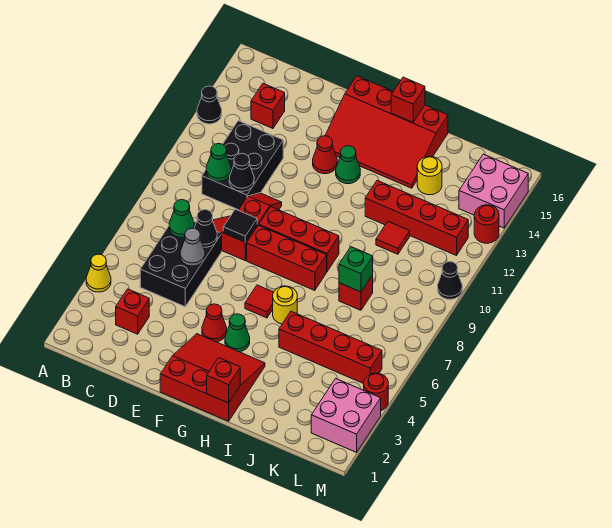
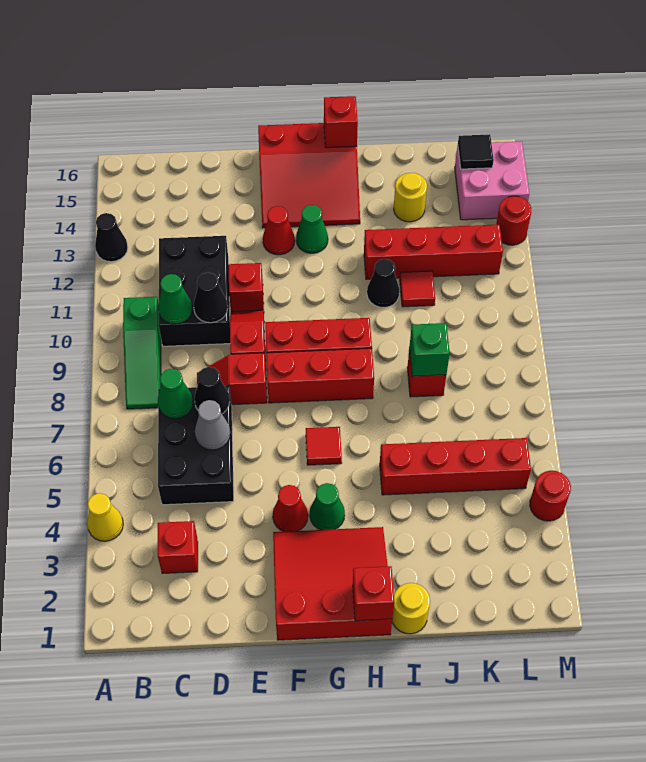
none -> green slope B8:B10 level 1 top 10
red brick C14 level 1 -> red brick E11 level 1
black tile E8 level 2 -> black tile L15 level 2
red slope F14:I16 level 1 top 16 -> red slope F14:H16 level 1 top 16
yellow round brick H6 level 1 -> yellow round brick I1 level 1
pink brick L2:M3 level 1 -> none
black cone M10 level 1 -> black cone I11 level 1

